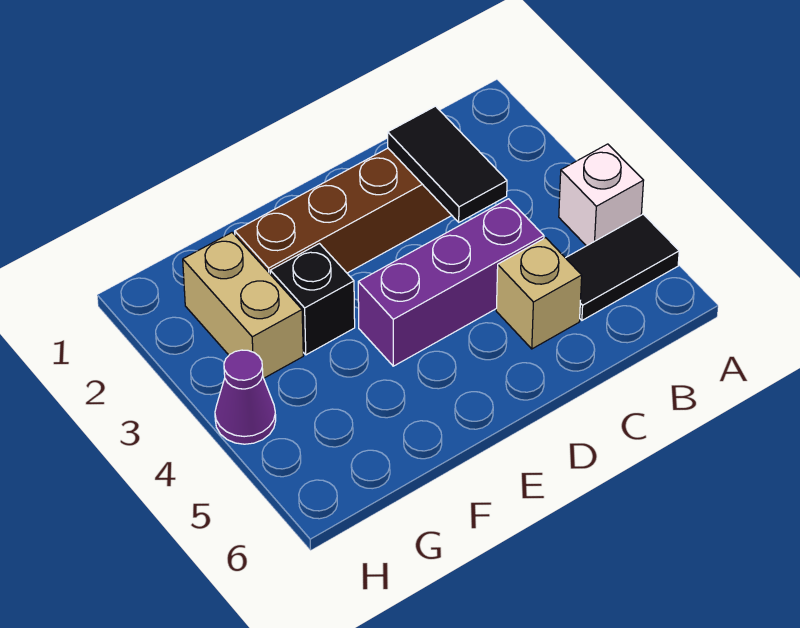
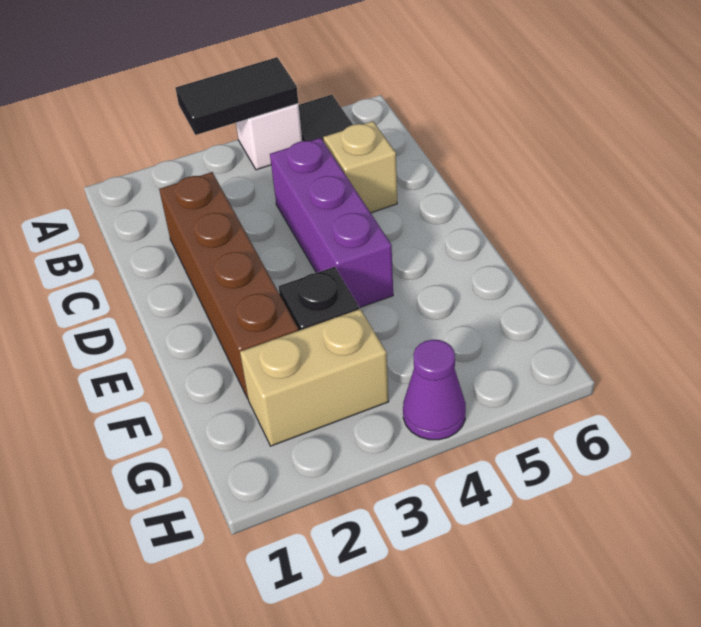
black tile C2:C3 level 2 -> black tile A3:A4 level 2

